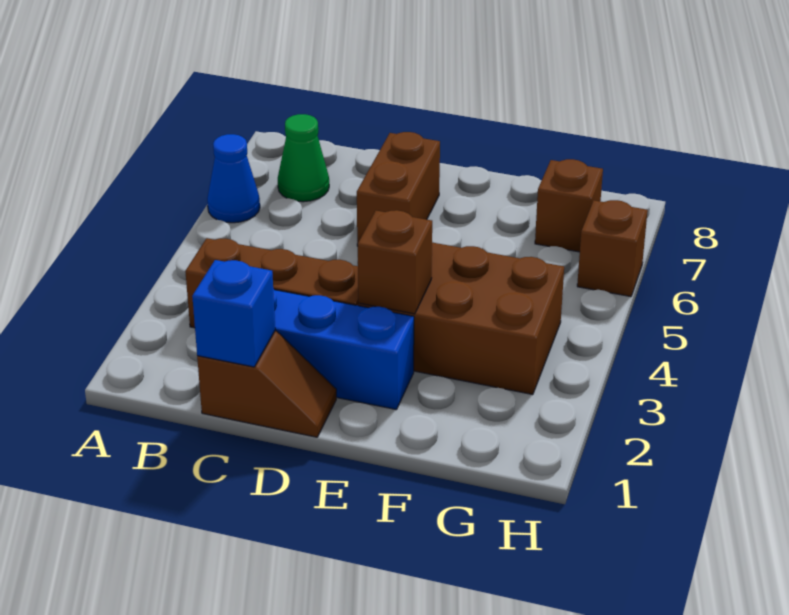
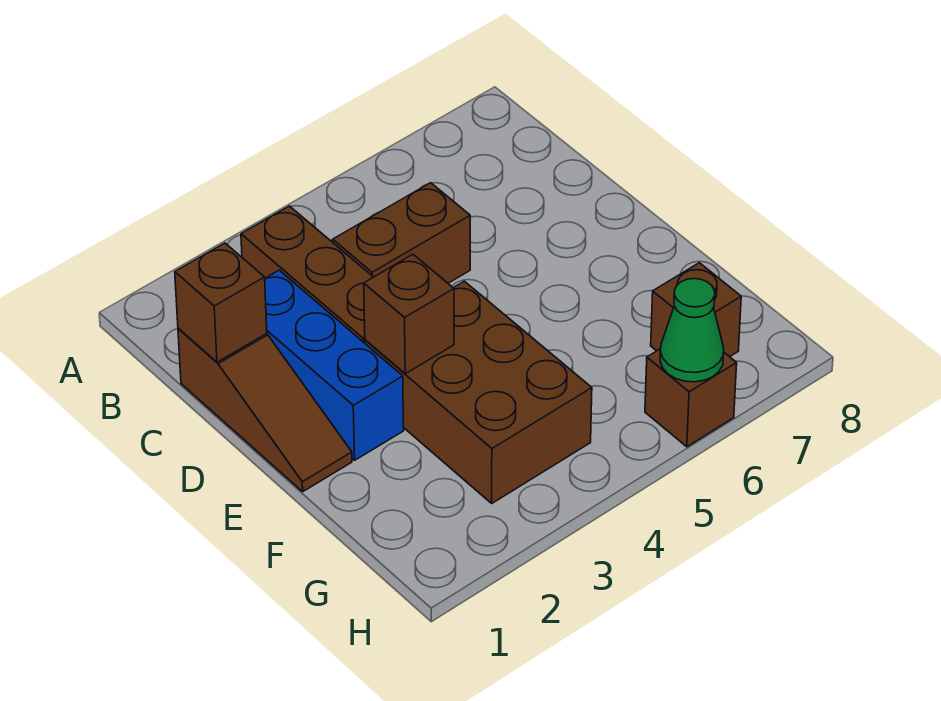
blue cone A6 level 1 -> none
green cone B7 level 1 -> green cone H6 level 2
brown slope C1:D1 level 1 top C -> brown slope C1:E1 level 1 top C
blue brick C1 level 2 -> brown brick C1 level 2
brown brick D6:D7 level 1 -> brown brick C4:C5 level 1

